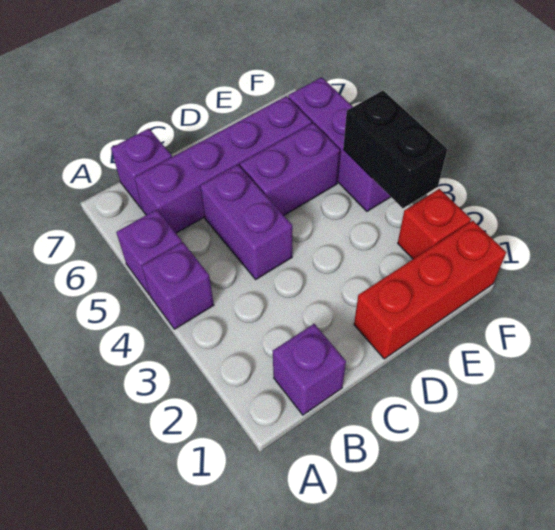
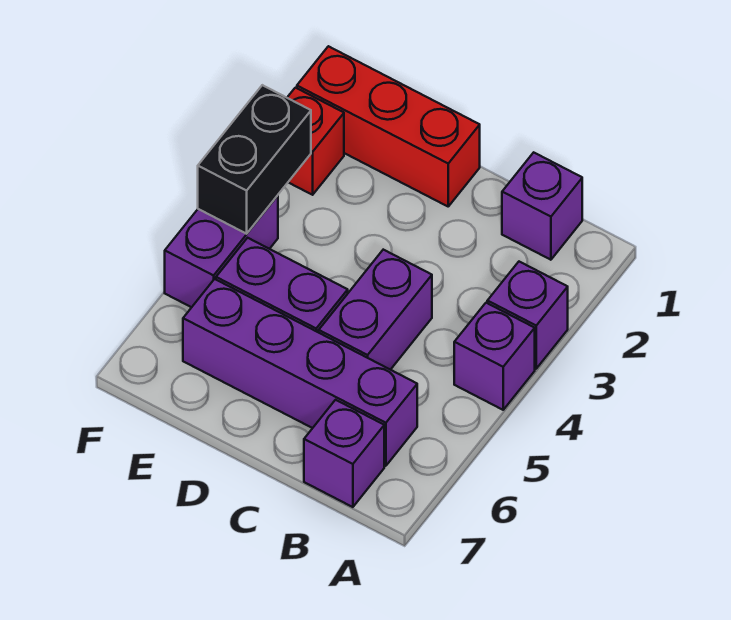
purple brick A5 level 1 -> purple brick A3 level 1
purple brick F4:F6 level 1 -> purple brick F4:F5 level 1

